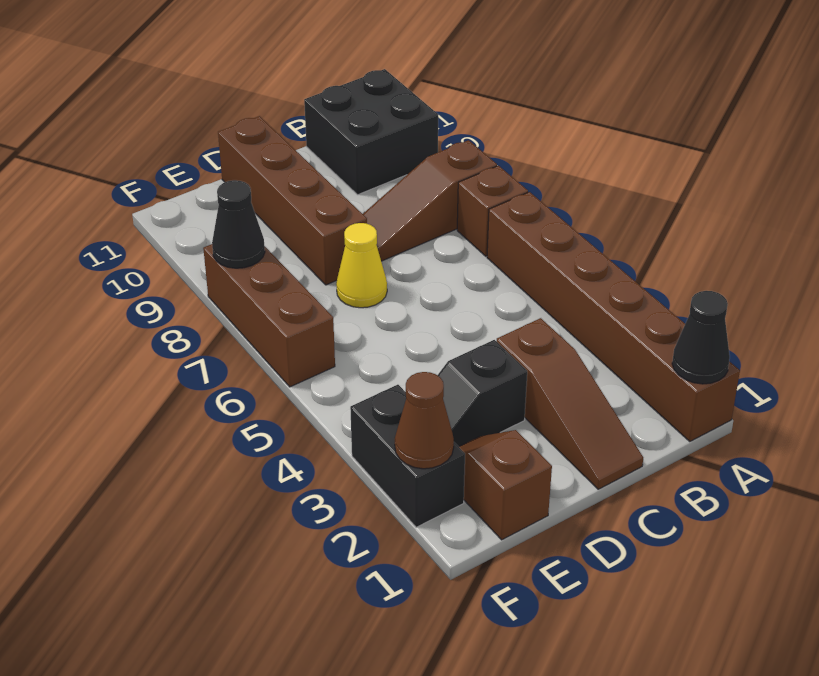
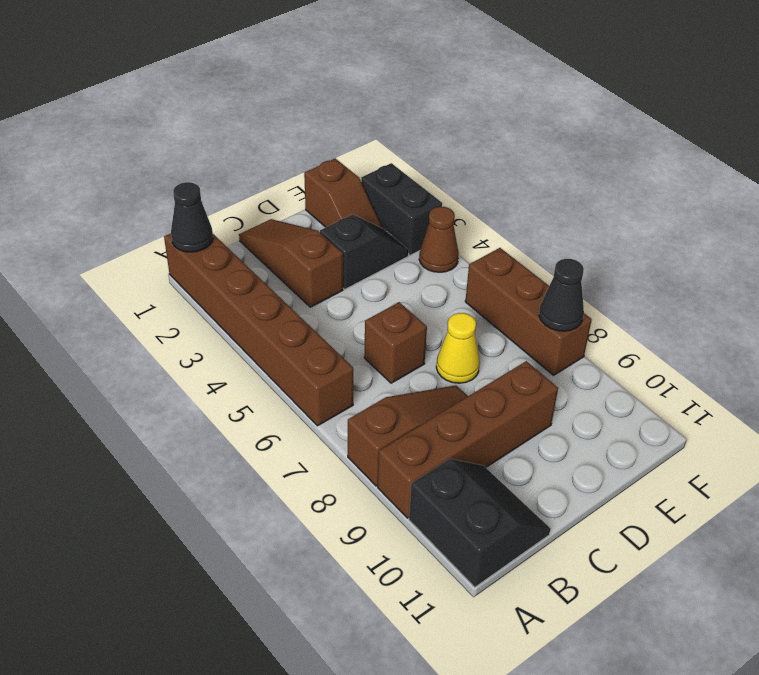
brown brick A7 level 1 -> brown brick C6 level 1
black brick A10:B11 level 1 -> black slope A10:B11 level 1 top A
brown brick D8:D11 level 1 -> brown brick A9:D9 level 1
brown cone F2 level 2 -> brown cone F4 level 1

